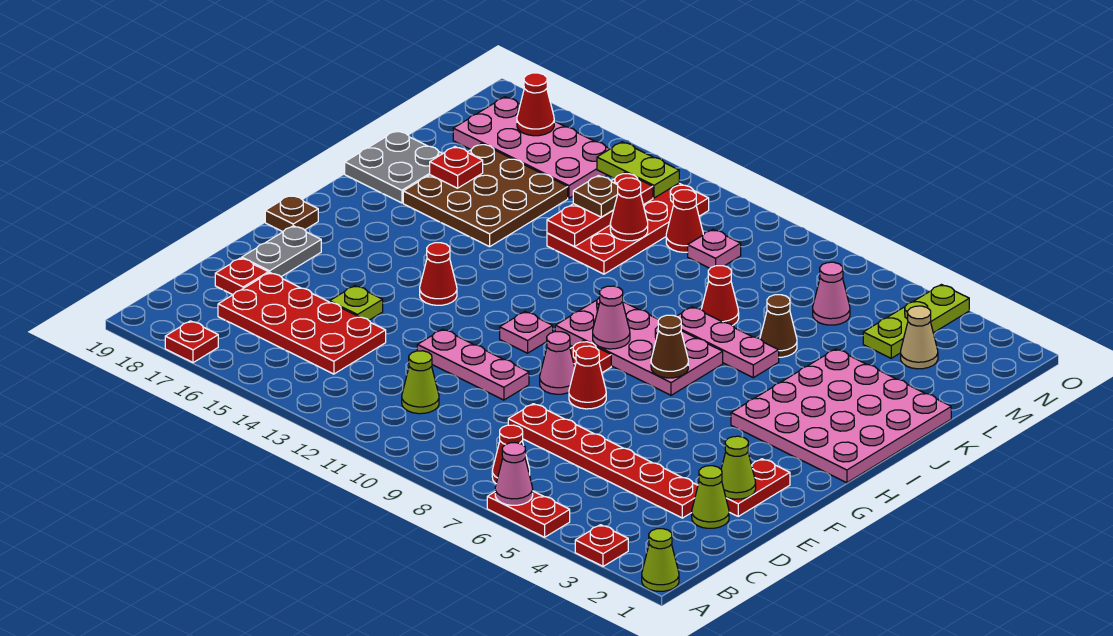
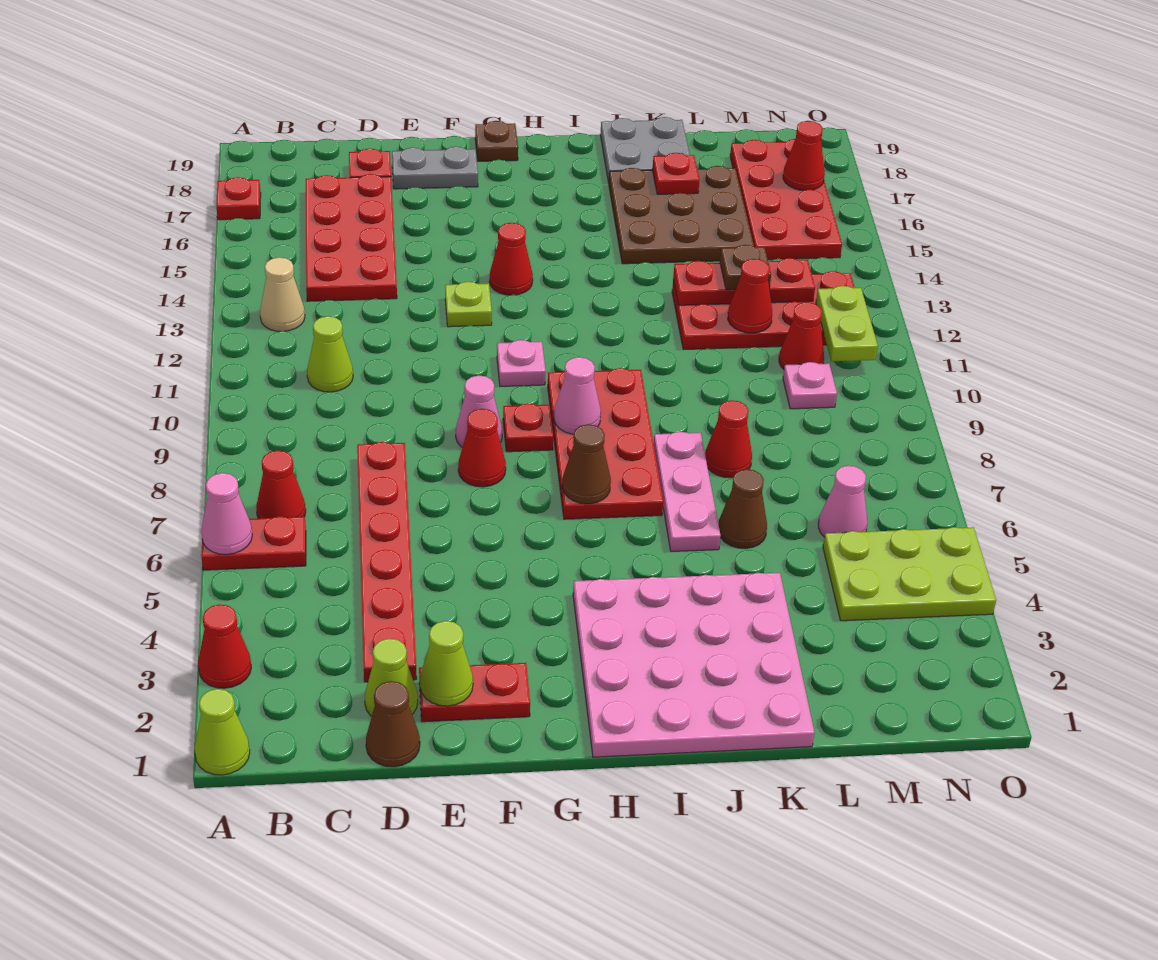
red plate A3 level 1 -> red cone A3 level 1
red plate A5:A6 level 1 -> red plate A6:B6 level 1
none -> brown cone D1 level 1
pink plate E10:E12 level 1 -> none
lime plate E15 level 1 -> lime plate F13 level 1
pink plate H7:I10 level 1 -> red plate H7:I10 level 1
tan cone M3 level 1 -> tan cone B13 level 1
lime plate M4:O4 level 1 -> lime plate M4:O5 level 1
pink plate M15:N18 level 1 -> red plate M15:N18 level 1
lime plate N13:N14 level 2 -> lime plate N11:N12 level 2

